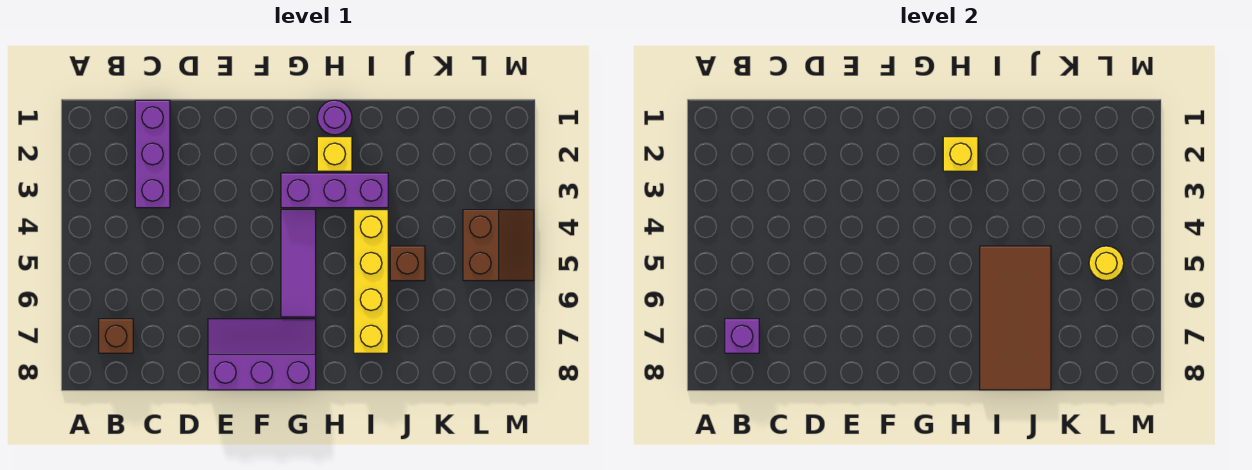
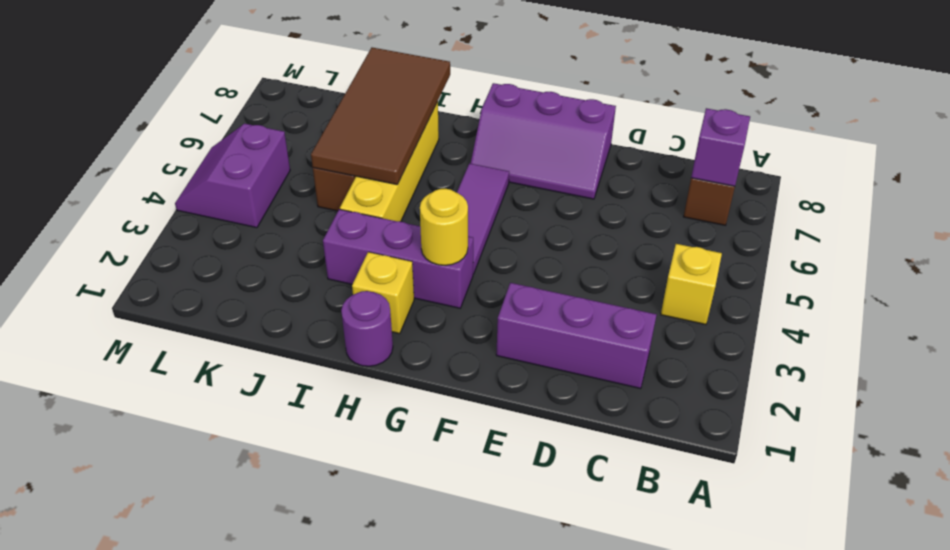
purple brick C1:C3 level 1 -> purple brick C2:E2 level 1
yellow brick H2 level 2 -> yellow brick B4 level 1
brown slope L4:M5 level 1 top L -> purple slope L4:M5 level 1 top L
yellow round brick L5 level 2 -> yellow round brick G3 level 2

